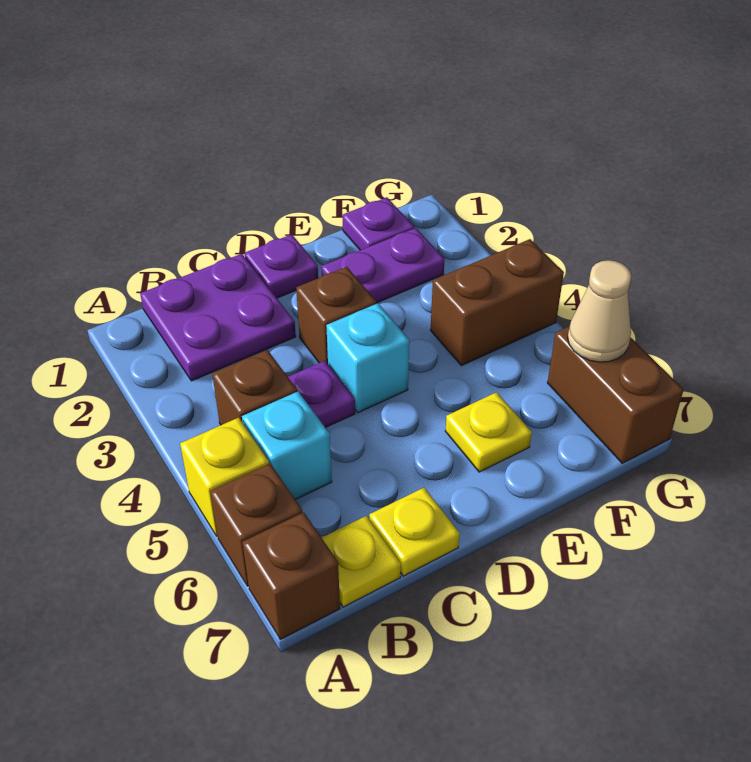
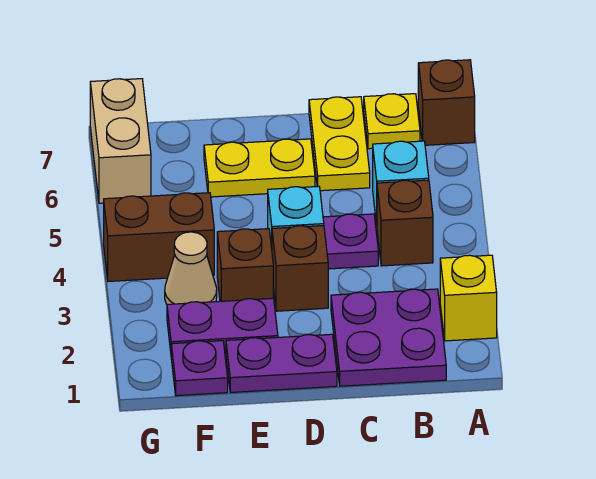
yellow brick A5 level 1 -> yellow brick A2 level 1
brown brick A6 level 1 -> brown brick E3 level 1
yellow plate C7 level 1 -> yellow plate C6:C7 level 1
purple plate D1 level 1 -> purple plate D1:E1 level 1
yellow plate E6 level 1 -> yellow plate D6:E6 level 1
brown brick G6:G7 level 1 -> tan brick G6:G7 level 1
tan cone G6 level 2 -> tan cone F3 level 1

